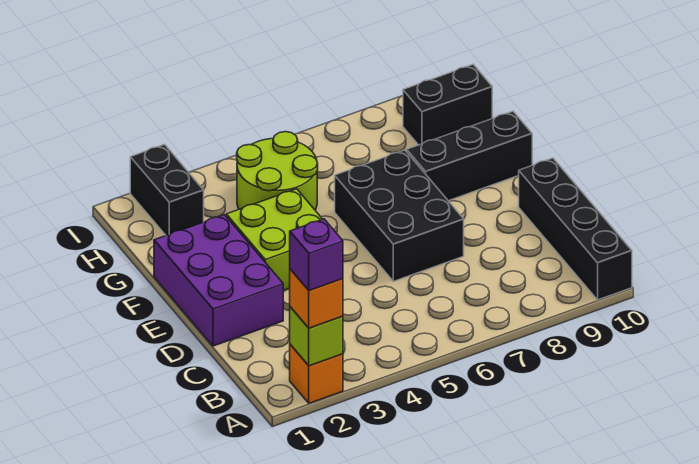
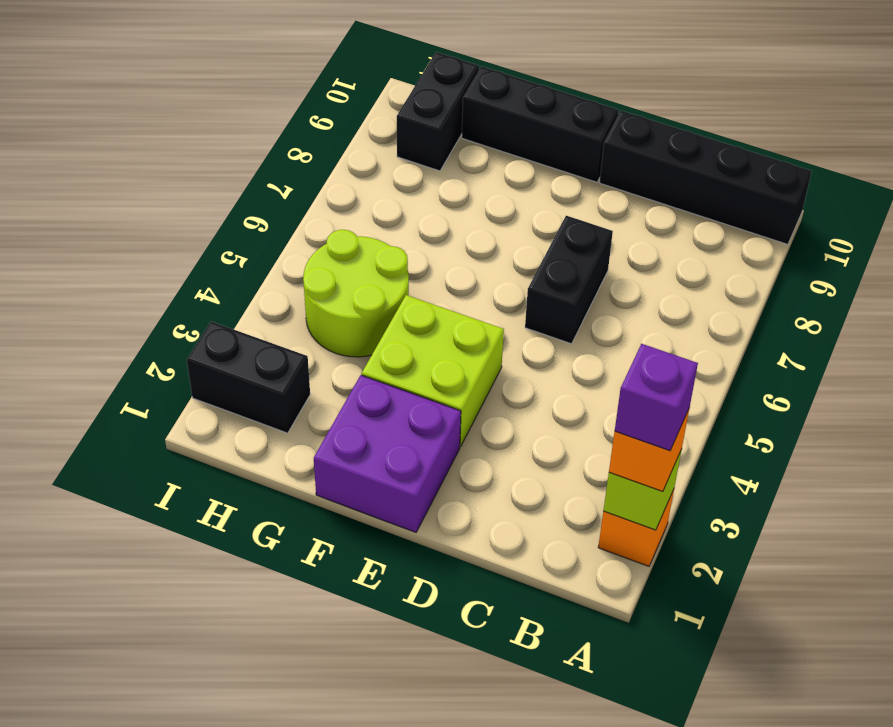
purple brick D1:F2 level 1 -> purple brick E1:F2 level 1
black brick D6:F7 level 1 -> black brick D6:D7 level 1
black brick F8:F10 level 1 -> black brick E10:G10 level 1

